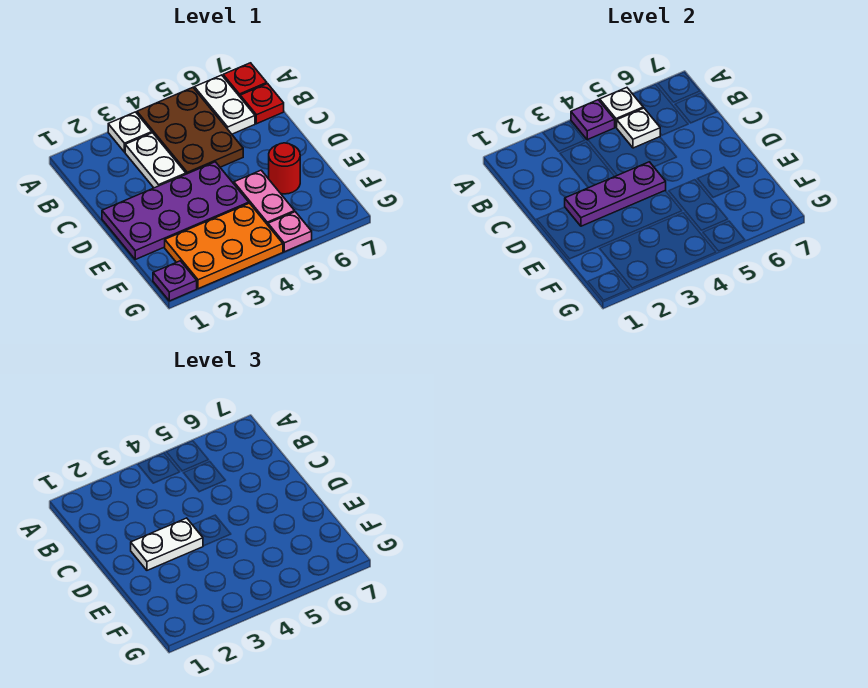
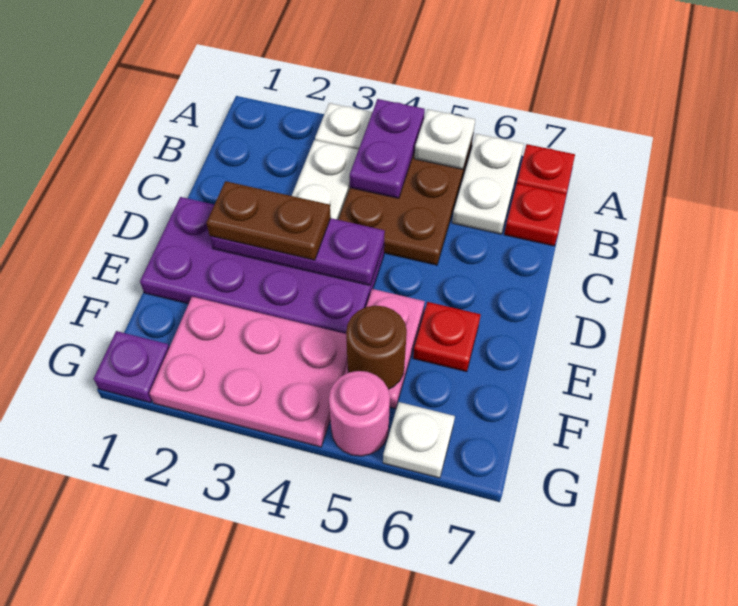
purple plate A4 level 2 -> purple plate A4:B4 level 2
white plate B5 level 2 -> white plate G6 level 1
white plate D2:D3 level 3 -> brown plate D2:D3 level 3
red round brick E6 level 1 -> red plate E6 level 1
orange plate F2:G4 level 1 -> pink plate F2:G4 level 1
none -> brown round brick F5 level 2
pink plate G5 level 1 -> pink round brick G5 level 1

